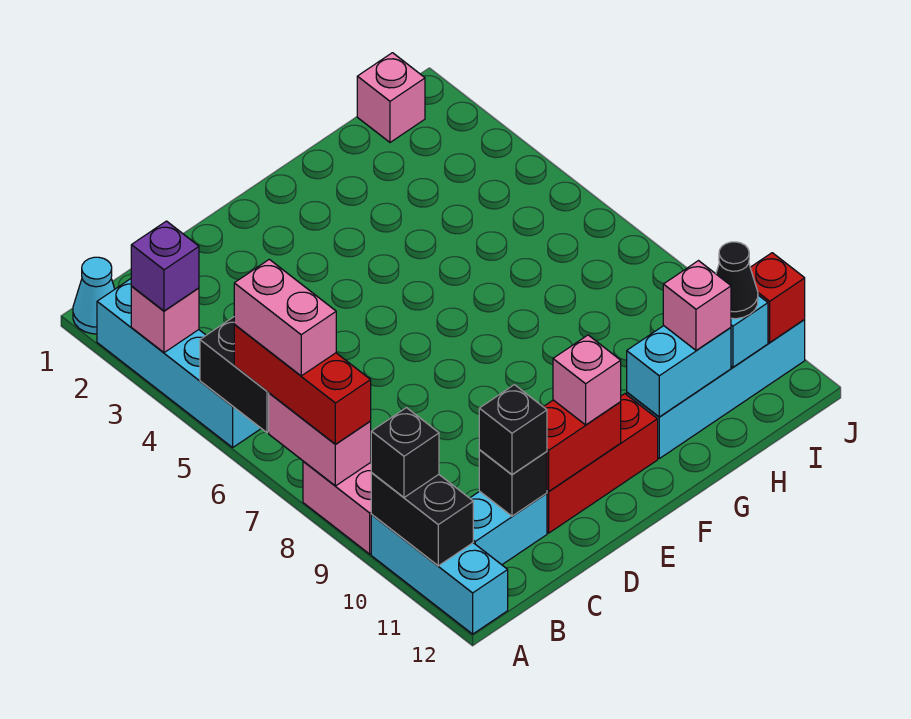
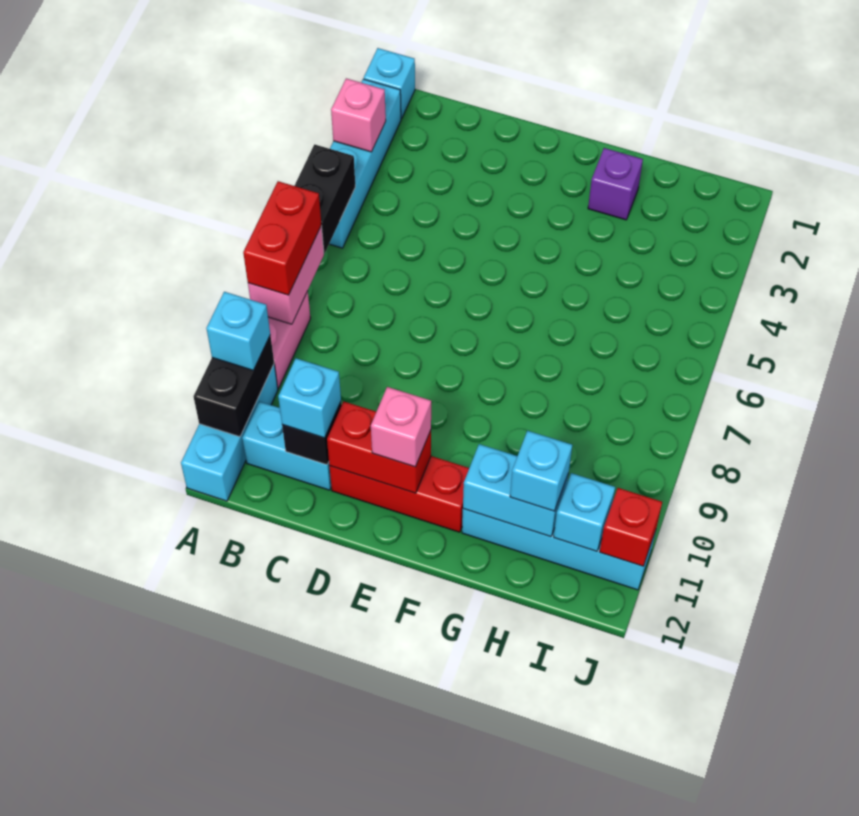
cyan cone A1 level 1 -> cyan brick A1 level 1
purple brick A3 level 3 -> purple brick G2 level 1
red brick A6:A8 level 3 -> red brick A7:A8 level 3
pink brick A6:A7 level 4 -> none
black brick A10 level 3 -> cyan brick A10 level 3
black brick C11 level 3 -> cyan brick C11 level 3
pink brick H11 level 3 -> cyan brick H11 level 3
pink brick I1 level 1 -> none
black cone I11 level 3 -> none

